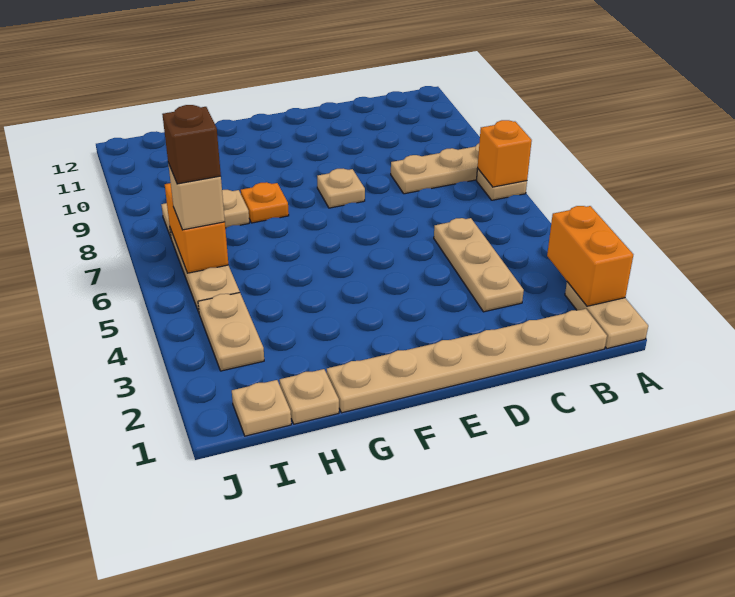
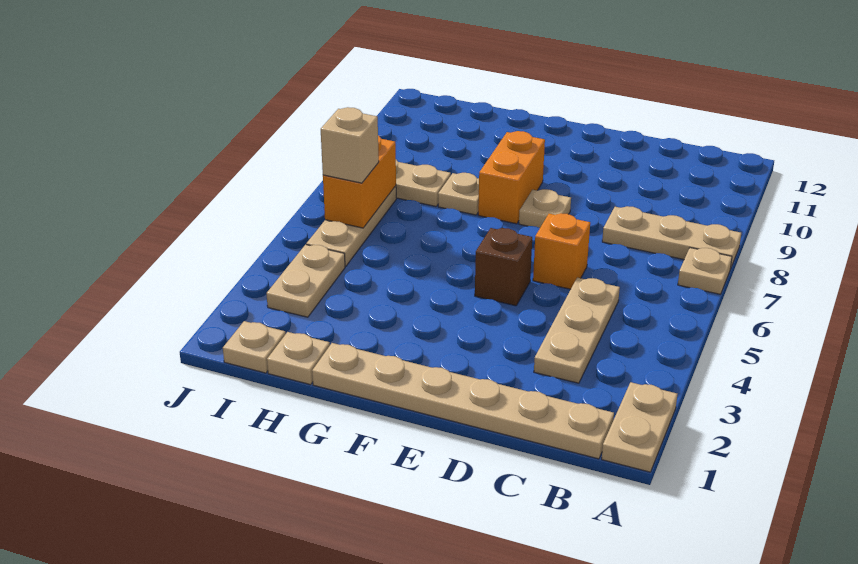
orange brick A2:A3 level 2 -> orange brick F8:F9 level 1
orange brick A7 level 2 -> orange brick D6 level 1
orange plate G8 level 1 -> tan plate G8 level 1
brown brick I6 level 4 -> brown brick E5 level 1

